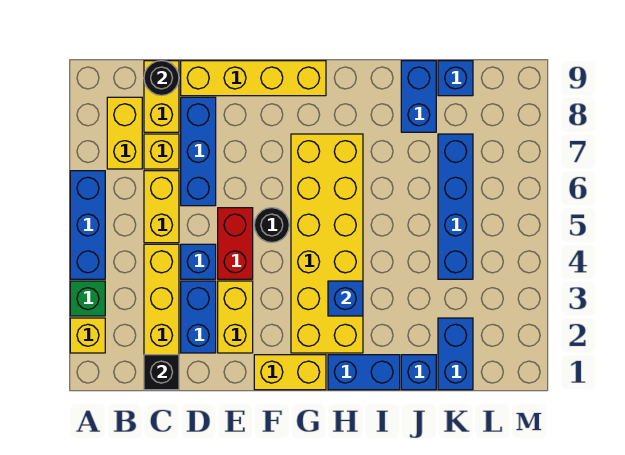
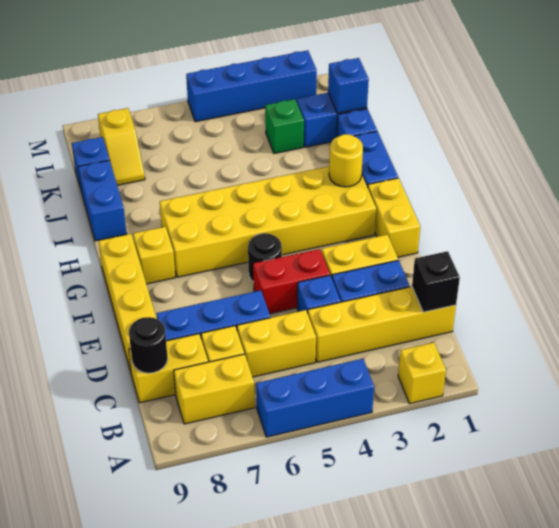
green brick A3 level 1 -> green brick K3 level 1
none -> yellow brick G8 level 1
none -> yellow round brick H2 level 2
blue brick H3 level 2 -> blue brick K1 level 2
blue brick J8:J9 level 1 -> blue brick I9:J9 level 1
blue brick K4:K7 level 1 -> blue brick M2:M5 level 1
none -> yellow slope K8:L8 level 1 top L

